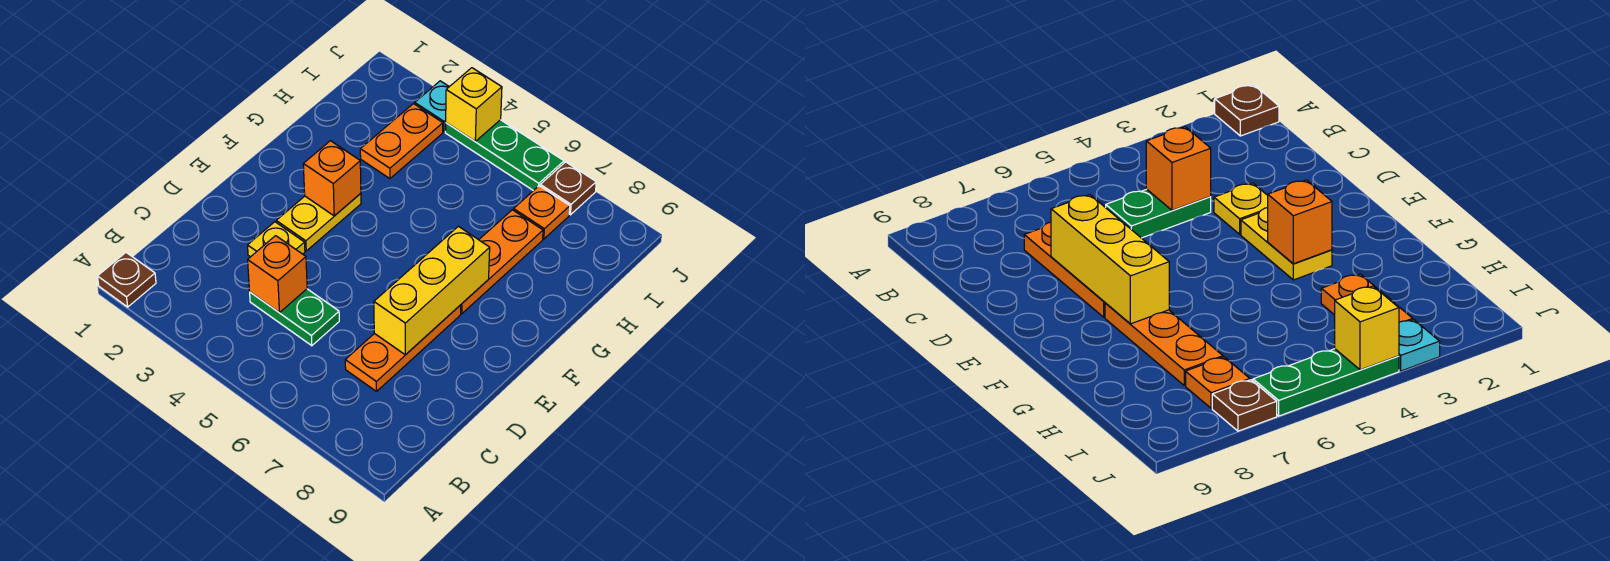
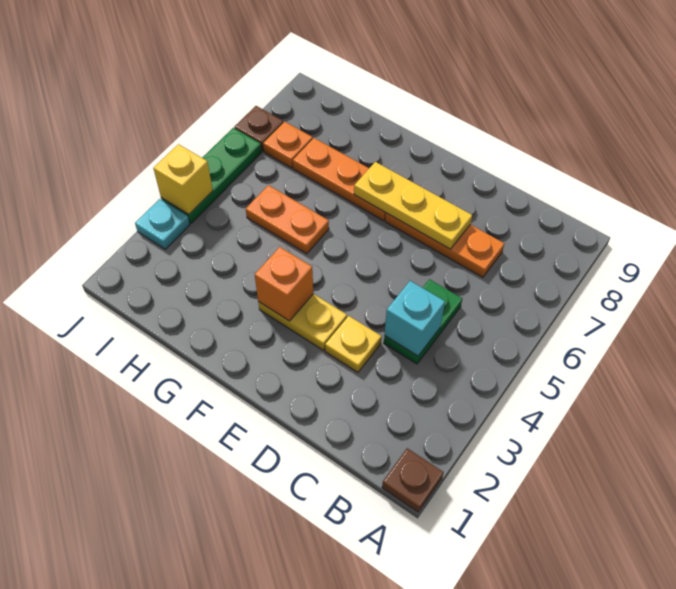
orange brick C4 level 2 -> cyan brick C4 level 2
yellow brick D7:F7 level 2 -> yellow plate D7:F7 level 2
orange plate H3:I3 level 1 -> orange plate G5:H5 level 1

